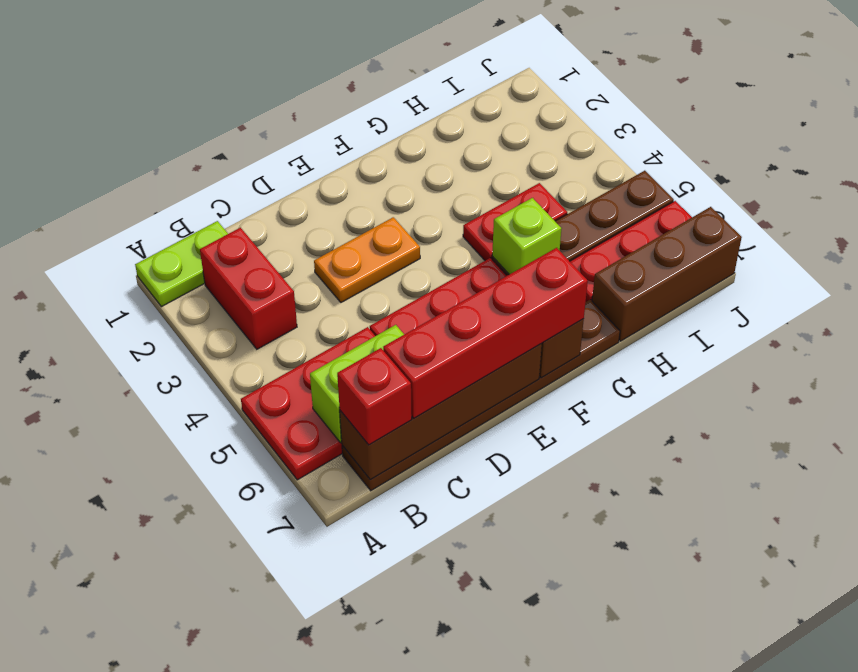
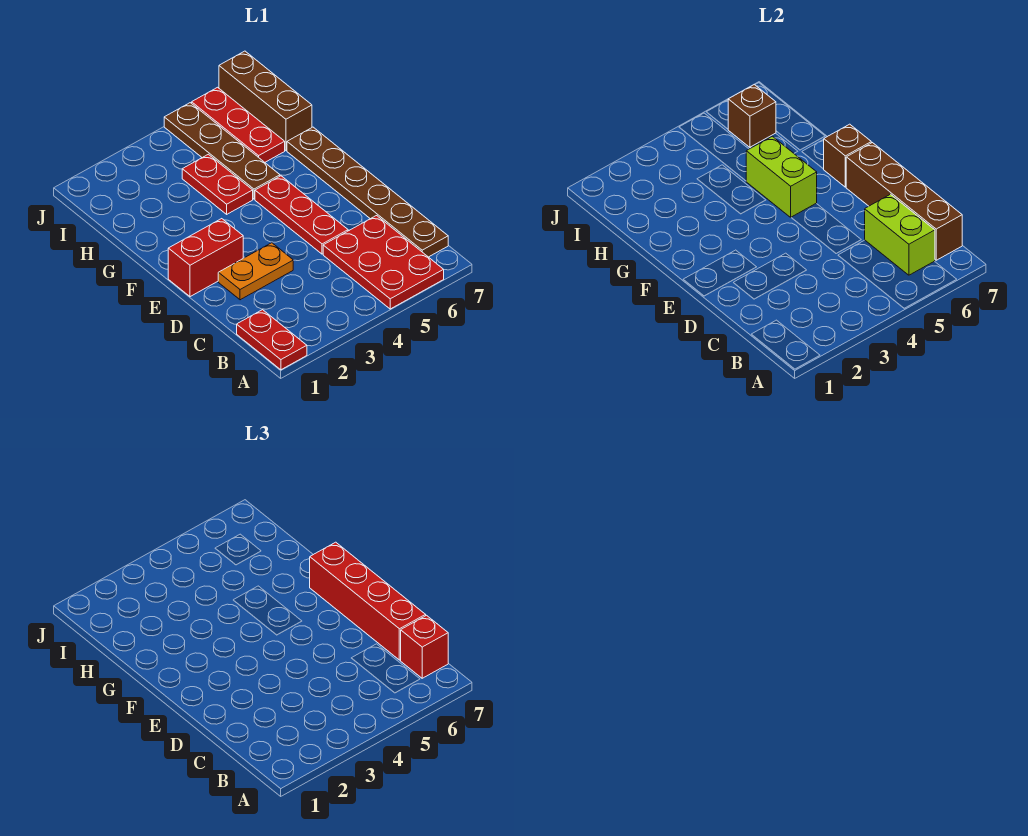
lime plate A1:B1 level 1 -> red plate A1:B1 level 1
red brick B2:B3 level 1 -> red brick E1:E2 level 1
orange plate D3:E3 level 1 -> orange plate D2:D3 level 1
lime brick G5 level 2 -> lime brick F5:G5 level 2
none -> brown brick I6 level 2

